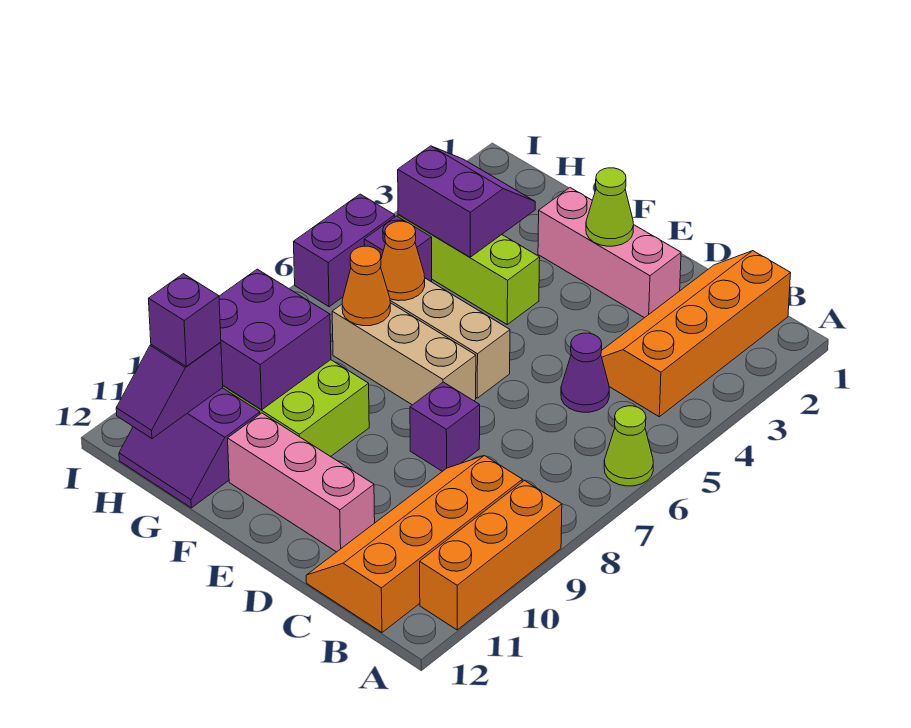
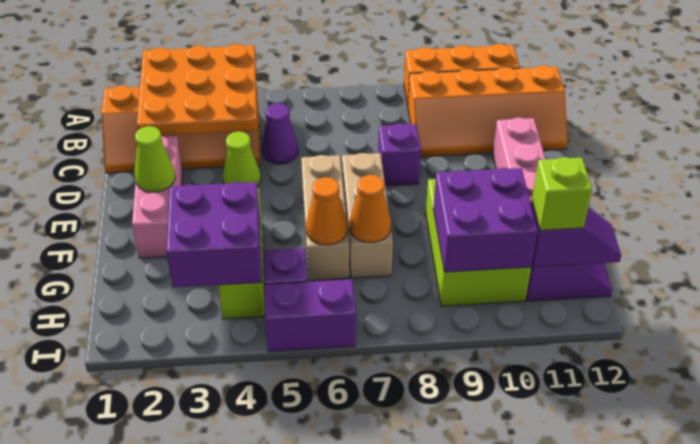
none -> orange plate A2:C4 level 2
lime cone A6 level 1 -> lime cone D4 level 1
purple slope G3:H4 level 2 top 4 -> purple brick G3:H4 level 2
purple brick H11 level 3 -> lime brick H11 level 3

